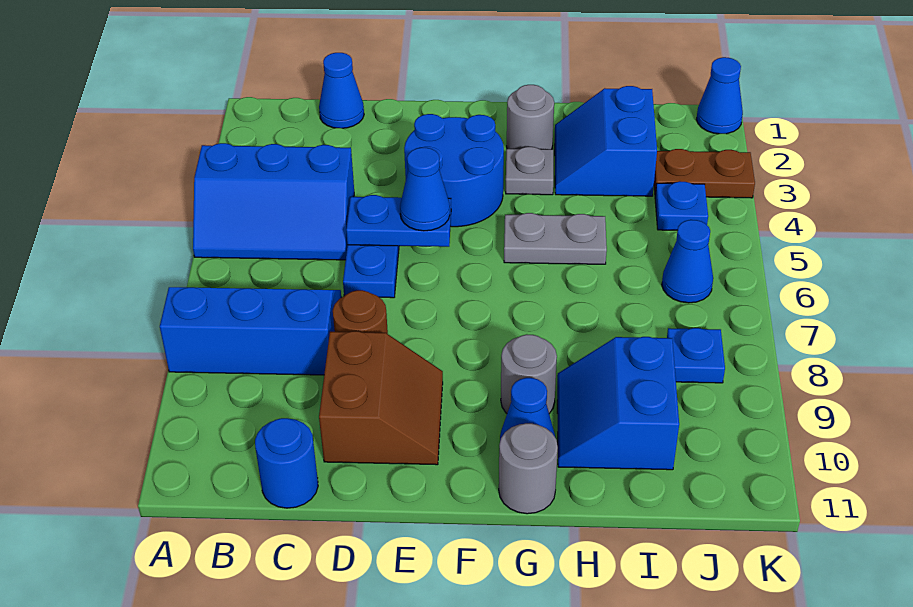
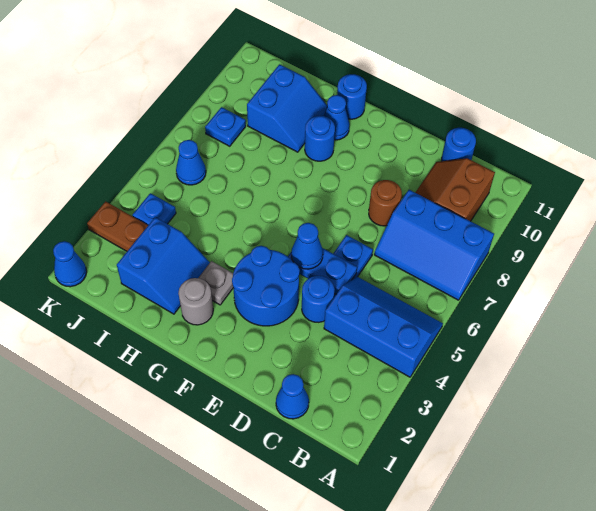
none -> blue round brick D4 level 1
brown slope D9:E10 level 1 top D -> brown slope B9:C10 level 1 top B
grey plate G5:H5 level 1 -> none
grey round brick G9 level 1 -> blue round brick G9 level 1
grey round brick G11 level 1 -> blue round brick G11 level 1

